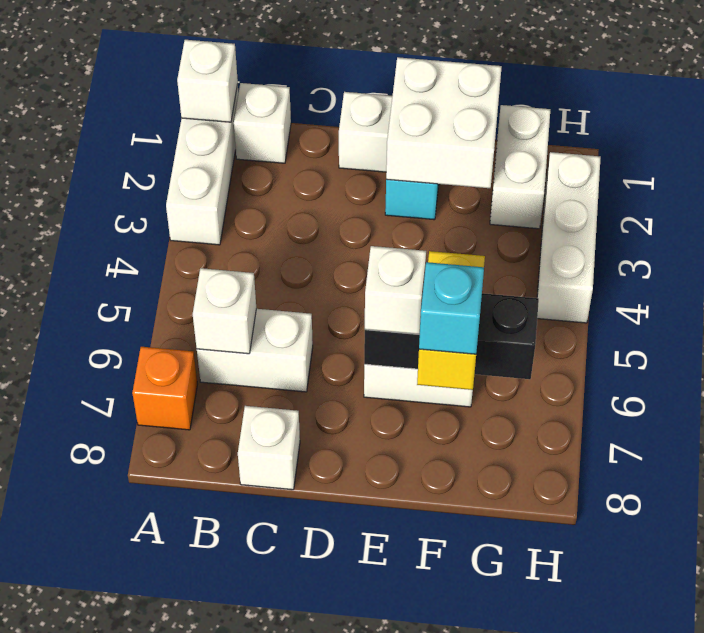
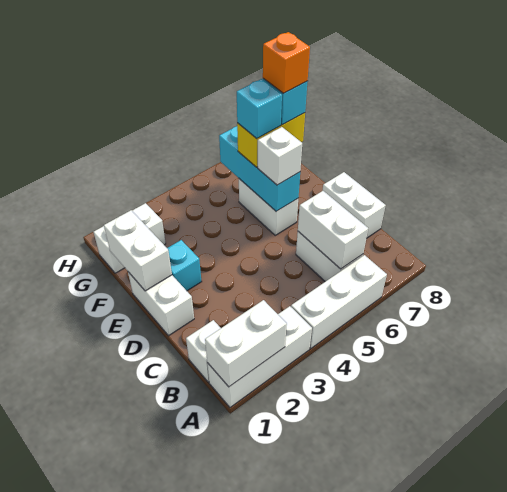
white brick A1 level 2 -> white brick A1:A2 level 2
orange brick A7 level 1 -> orange brick F7 level 5
white brick B6 level 2 -> white brick B6:C6 level 2
white brick C8 level 1 -> white brick C8:D8 level 1
white brick E1:F2 level 2 -> white brick E1:F1 level 2
black brick E6:G6 level 2 -> cyan brick E6:G6 level 2
none -> cyan brick F6 level 4
white brick H2:H4 level 1 -> white brick A4:A6 level 1

